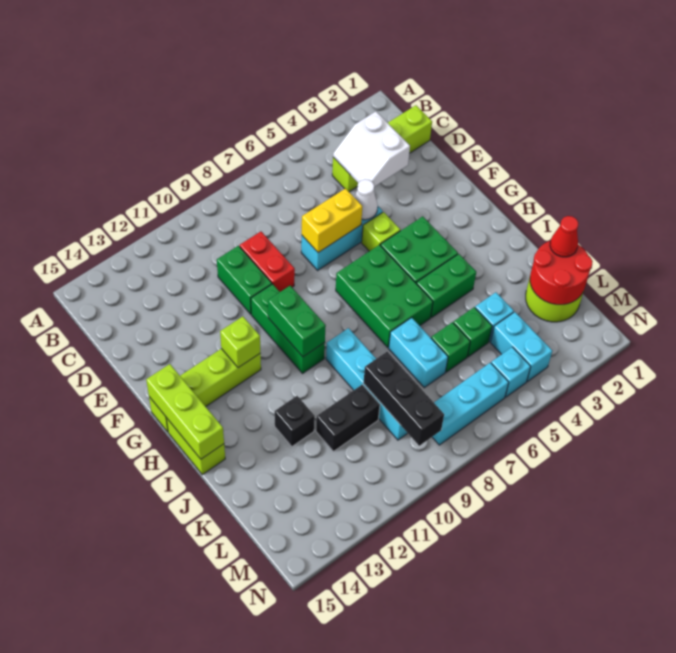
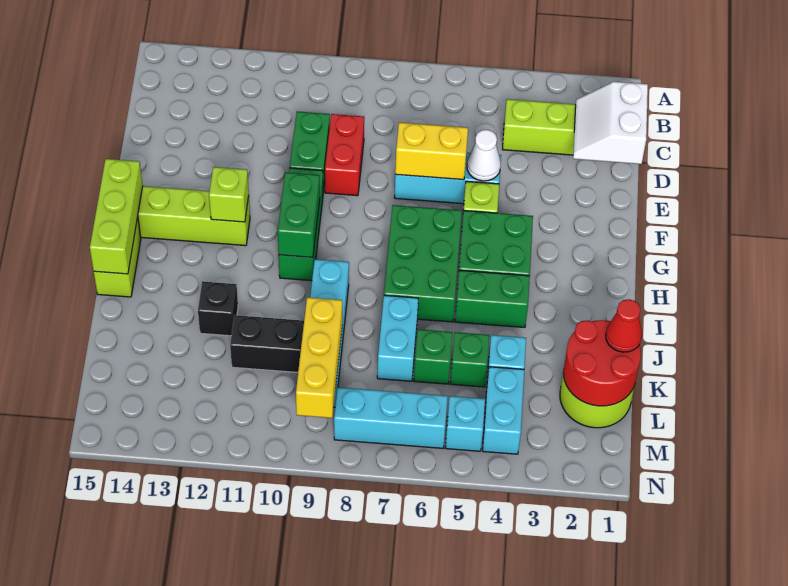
white slope C3:D4 level 2 top 3 -> white slope C1:D2 level 2 top 1
black brick K9:M9 level 2 -> yellow brick K9:M9 level 2

